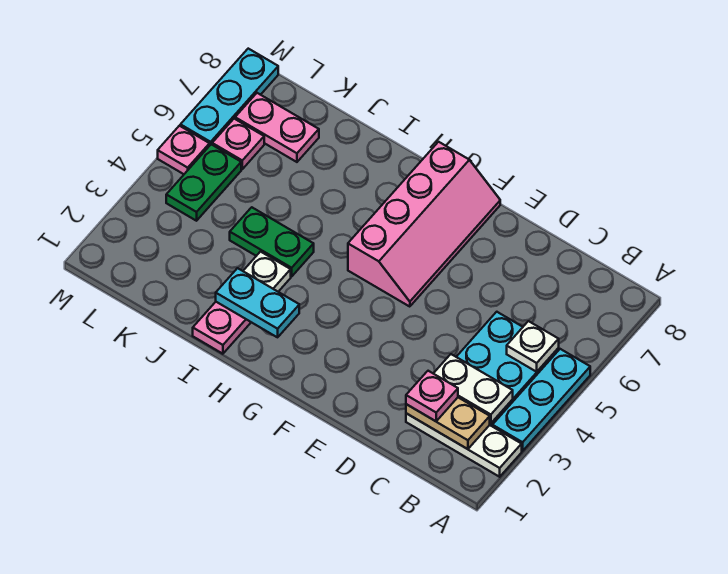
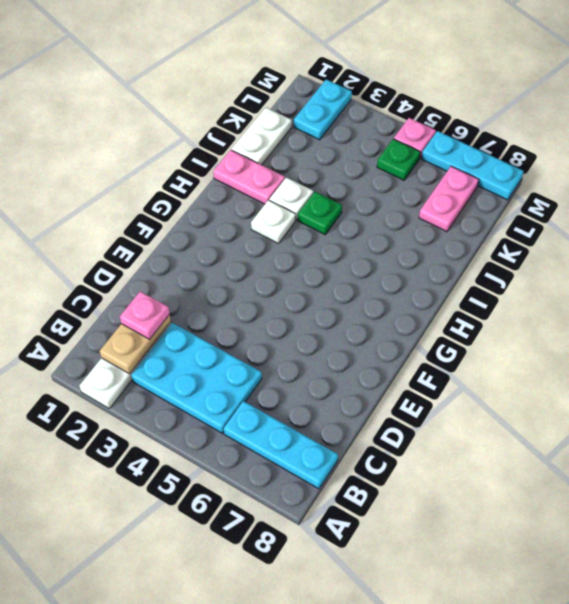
cyan plate A3:A5 level 1 -> cyan plate B6:B8 level 1
white plate B3:C3 level 2 -> white plate J1:K1 level 1
white plate B5 level 2 -> white plate H3 level 1
pink slope F5:G8 level 1 top G -> none
cyan plate H2:I2 level 2 -> cyan plate L2:M2 level 1
green plate I4:J4 level 1 -> green plate I4 level 1
green plate L4:L5 level 1 -> green plate L5 level 1
pink plate L6 level 1 -> none

